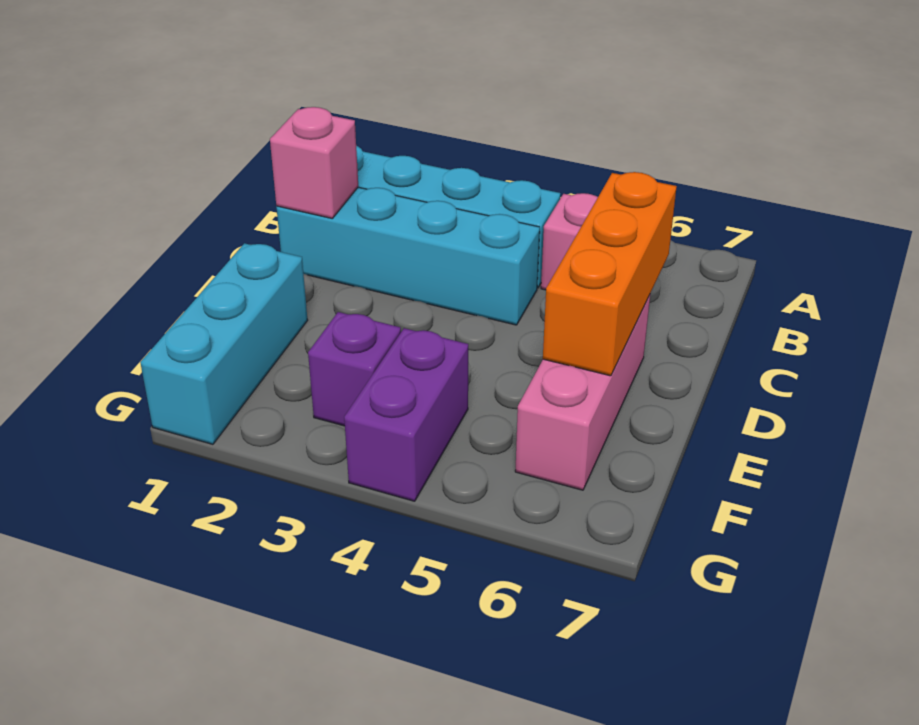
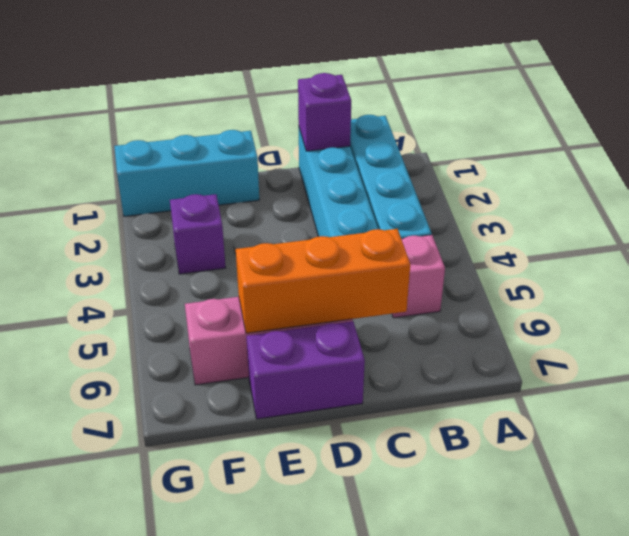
pink brick C1 level 2 -> purple brick C1 level 2
purple brick F4:G4 level 1 -> purple brick D7:E7 level 1

